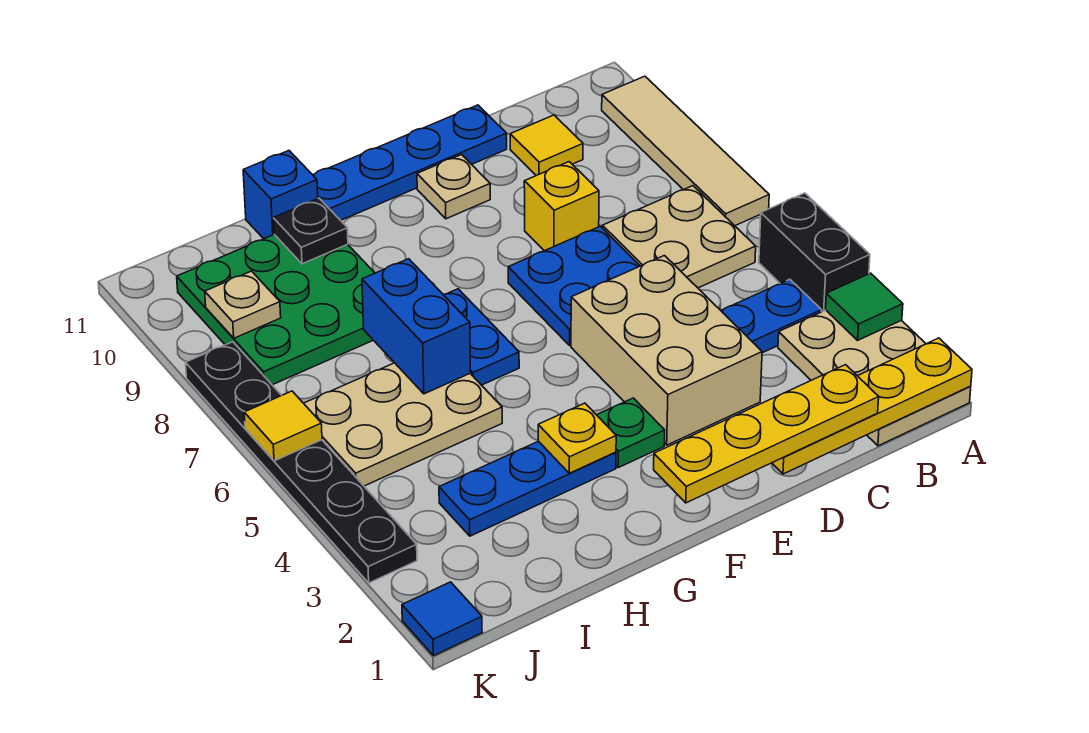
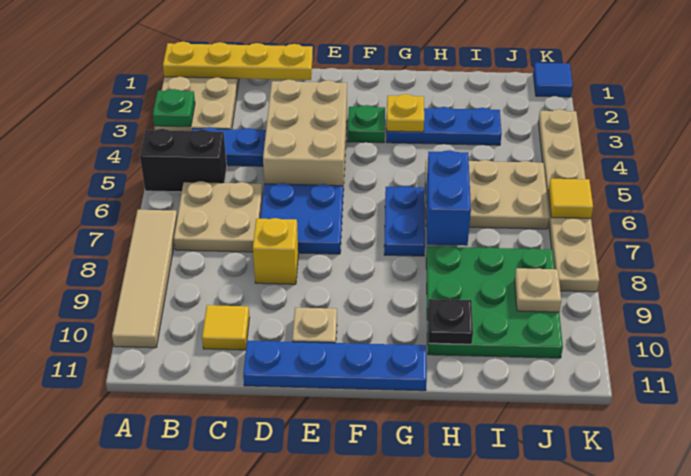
green tile A3 level 2 -> green plate A3 level 2
black brick A4:A5 level 1 -> black brick A5:B5 level 1
yellow plate C1:F1 level 3 -> none
blue brick H11 level 1 -> none
black plate K3:K8 level 1 -> tan plate K3:K8 level 1

